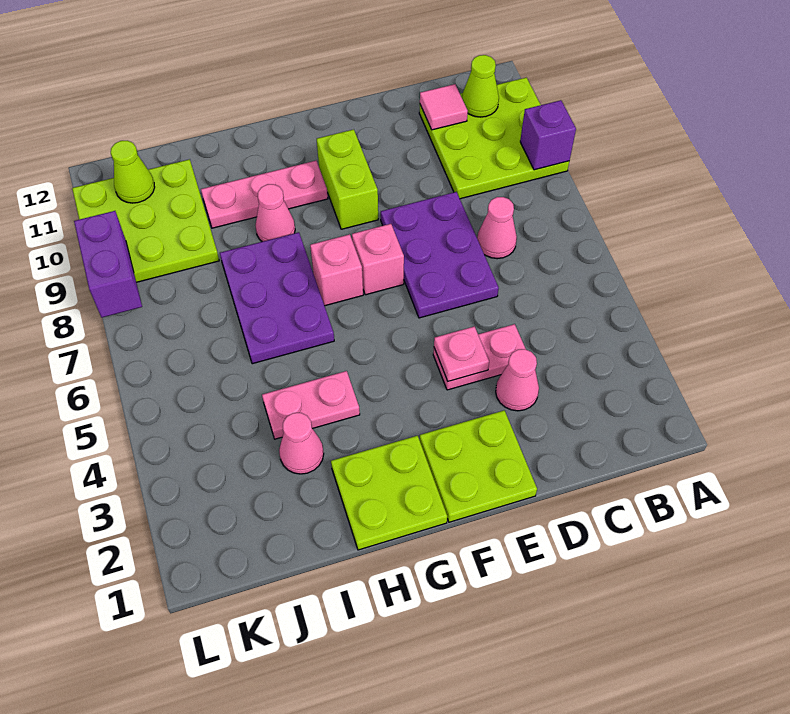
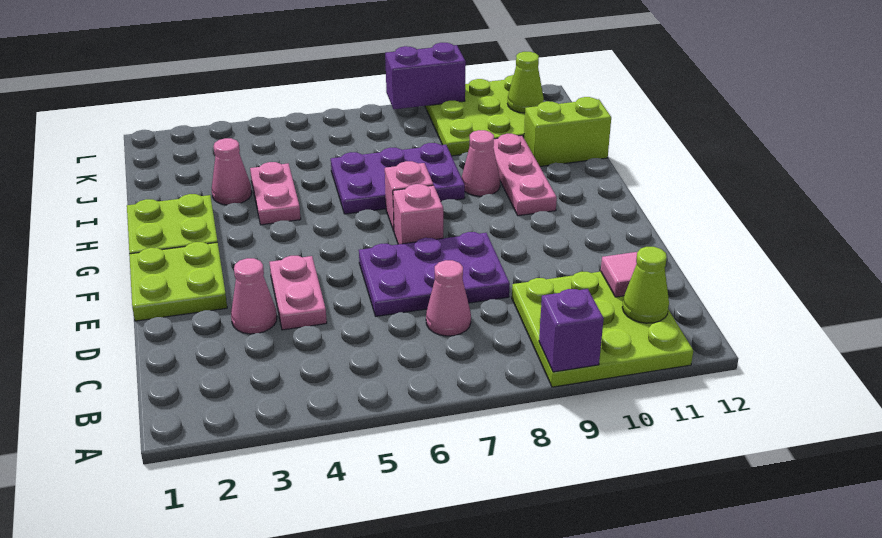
pink plate E4 level 2 -> none
lime brick F9:F10 level 1 -> lime brick I11:I12 level 1

